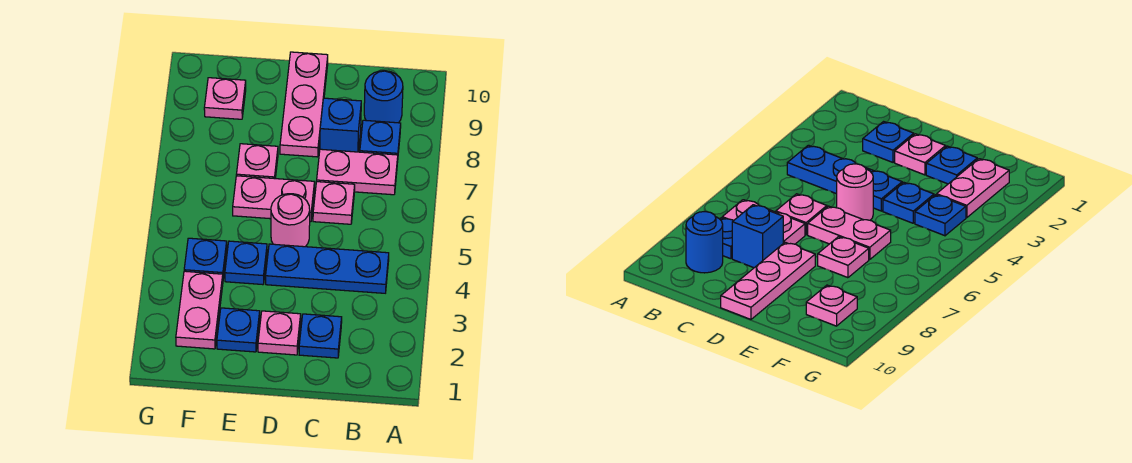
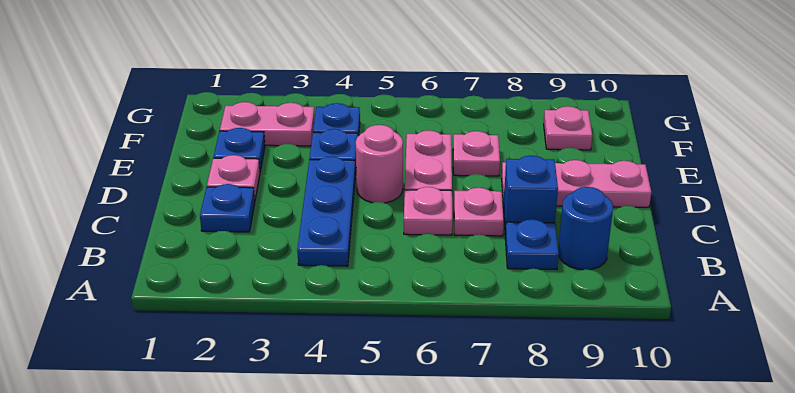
pink plate B7:C7 level 1 -> pink plate C7 level 1

